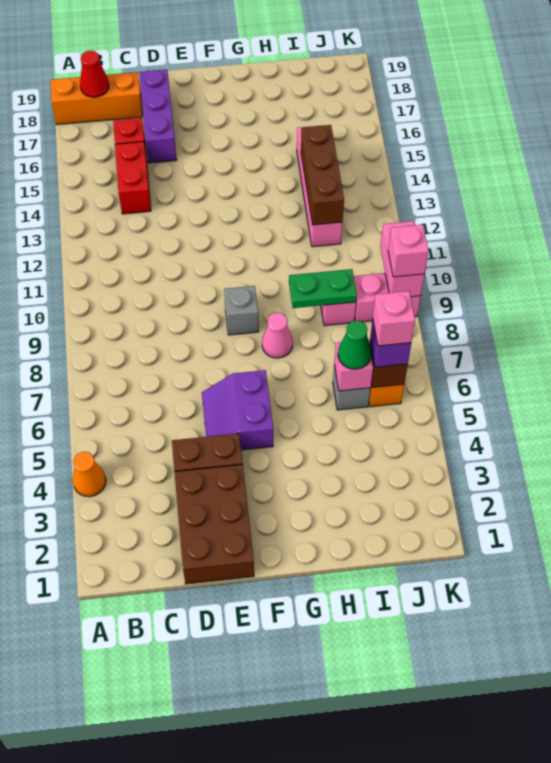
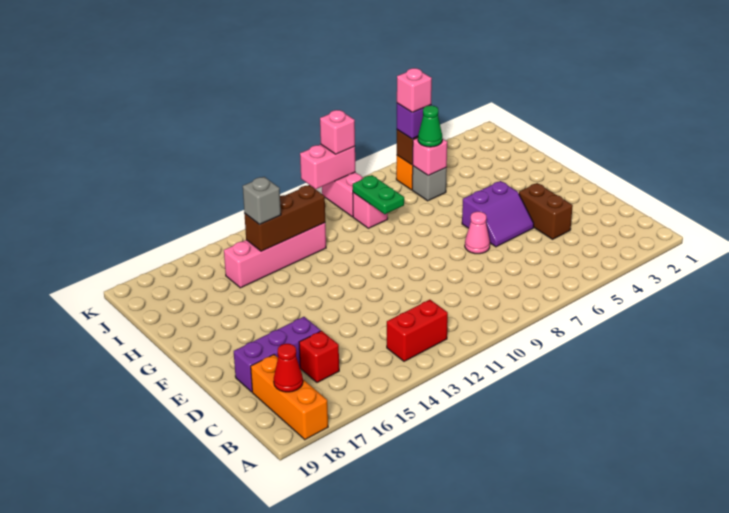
orange cone A4 level 1 -> none
red brick C14:C15 level 1 -> red brick B12:B13 level 1
brown brick D1:E3 level 1 -> none
grey brick F9 level 1 -> grey brick I14 level 3
pink cone G8 level 1 -> pink cone E7 level 1

